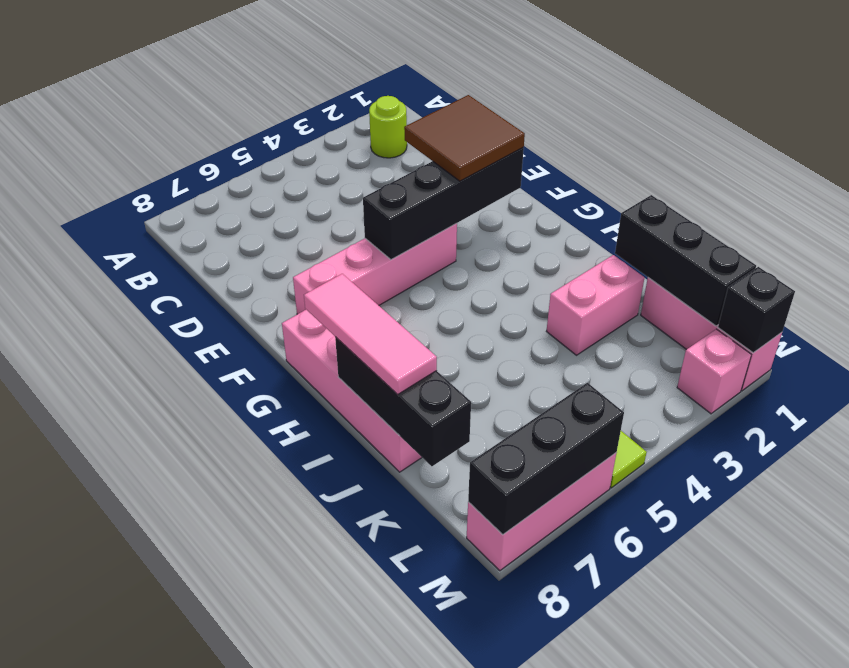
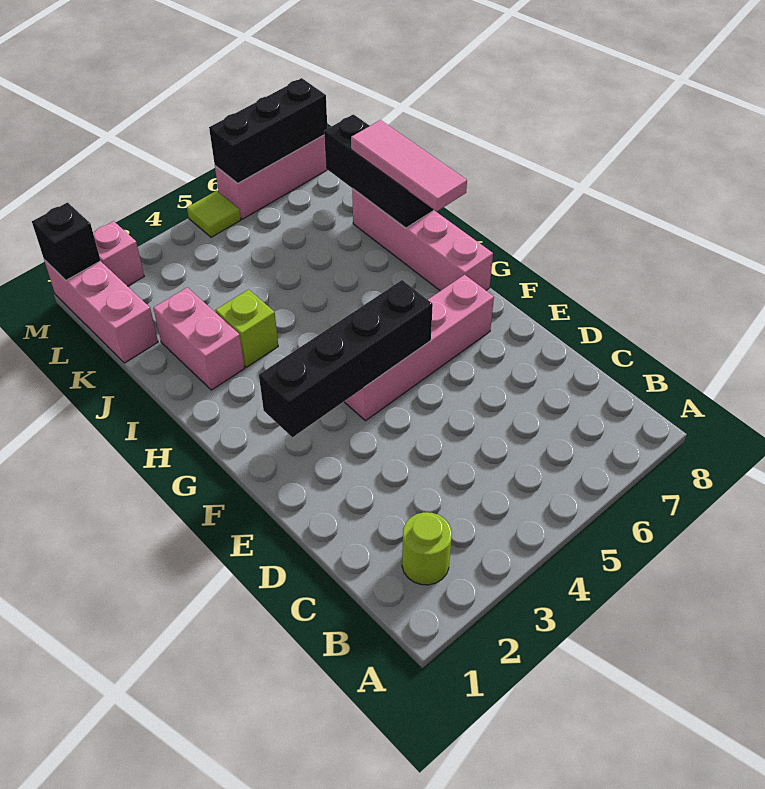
brown tile E2:F3 level 3 -> none
none -> lime brick I3 level 1
black brick J1:L1 level 2 -> none
pink brick J2:J3 level 1 -> pink brick I2:J2 level 1

